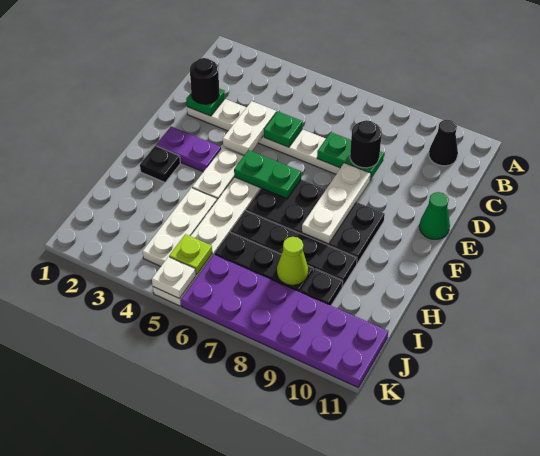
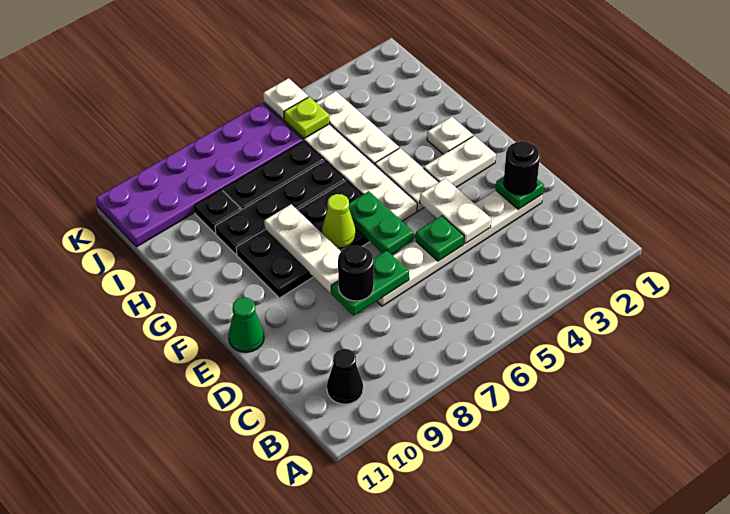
purple plate F2:F3 level 1 -> white plate F2:F3 level 1
green plate F5:F6 level 2 -> green plate E6:F6 level 2
black plate G2 level 1 -> white plate G2 level 1
lime cone I8 level 2 -> lime cone F7 level 2

